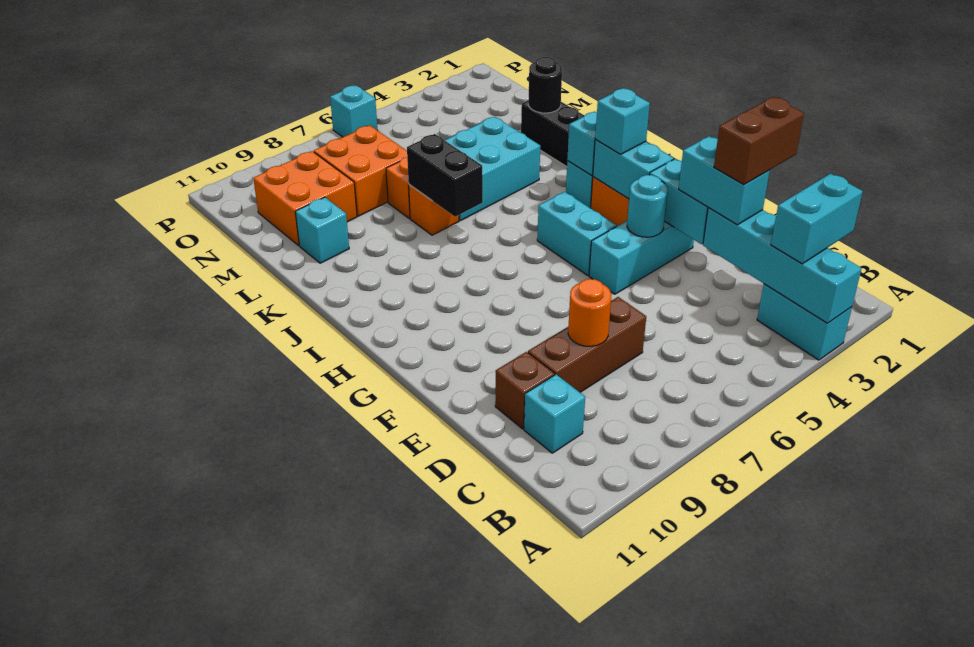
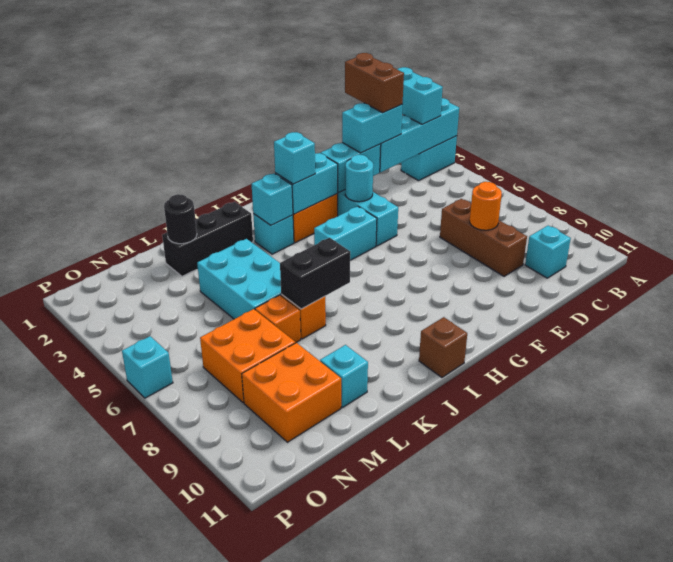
brown brick D10 level 1 -> brown brick I11 level 1

